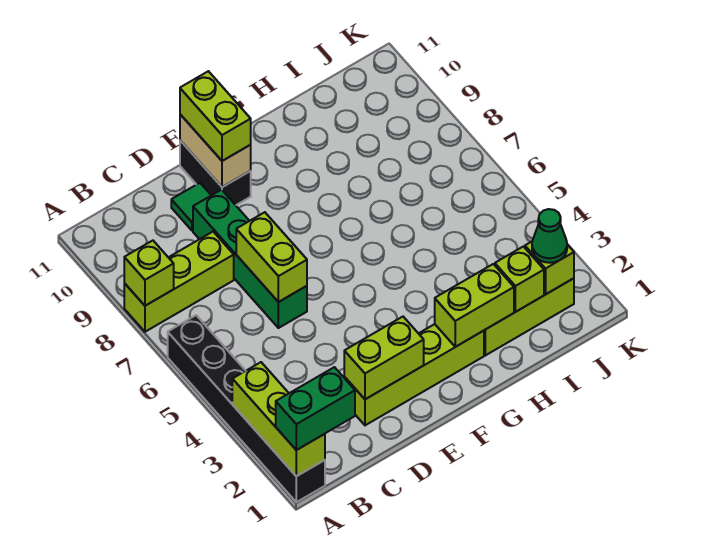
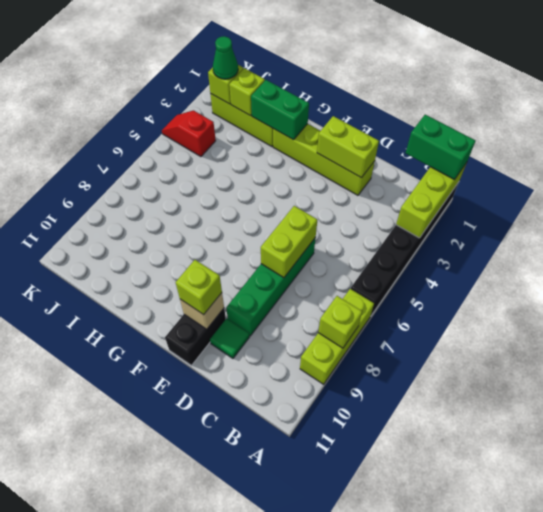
lime brick A8:C8 level 1 -> lime brick A7:A9 level 1
tan brick E10:E11 level 2 -> tan brick E10 level 2
lime brick E10:E11 level 3 -> lime brick E10 level 3
lime brick G2:H2 level 2 -> green brick G2:H2 level 2
none -> red slope J4:K4 level 1 top J

